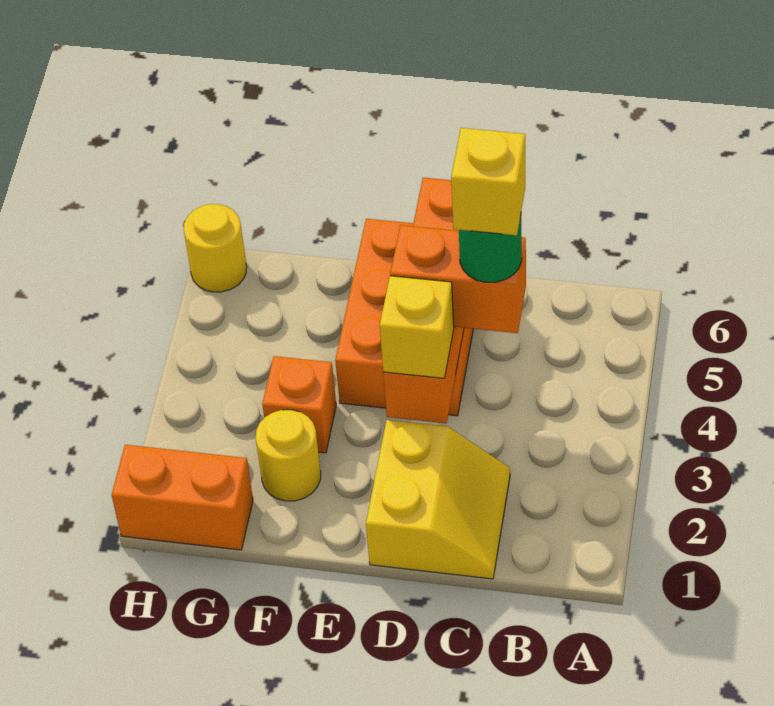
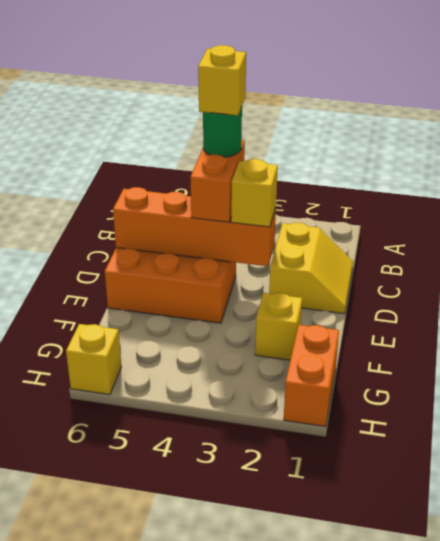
yellow slope C1:D2 level 1 top D -> yellow slope C1:D2 level 1 top 2
yellow round brick F2 level 1 -> yellow brick F2 level 1
orange brick F3 level 1 -> none
yellow round brick H6 level 1 -> yellow brick H6 level 1

